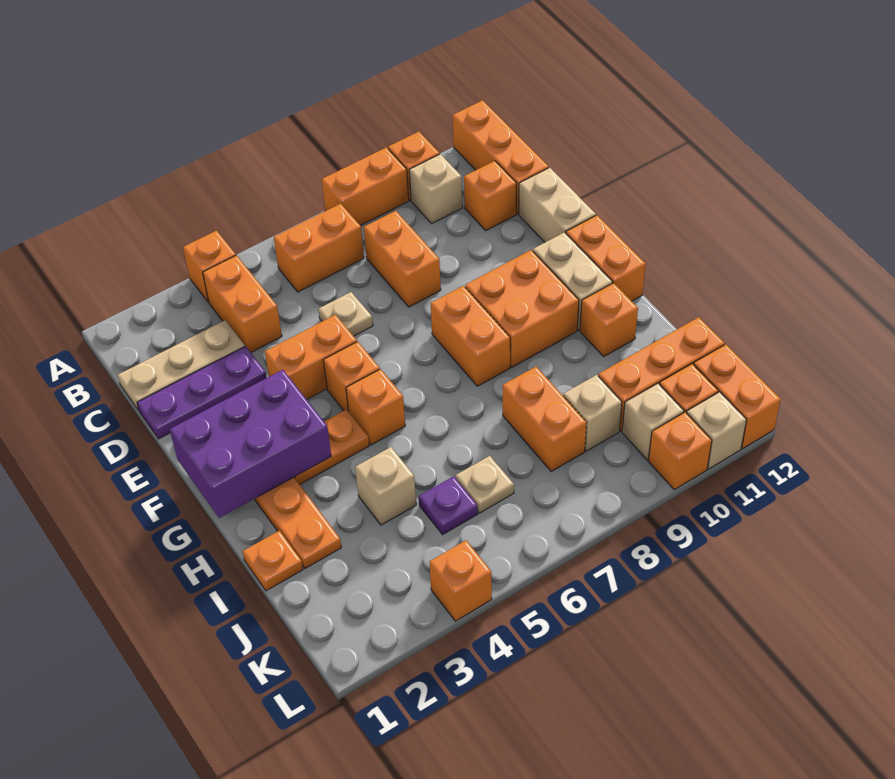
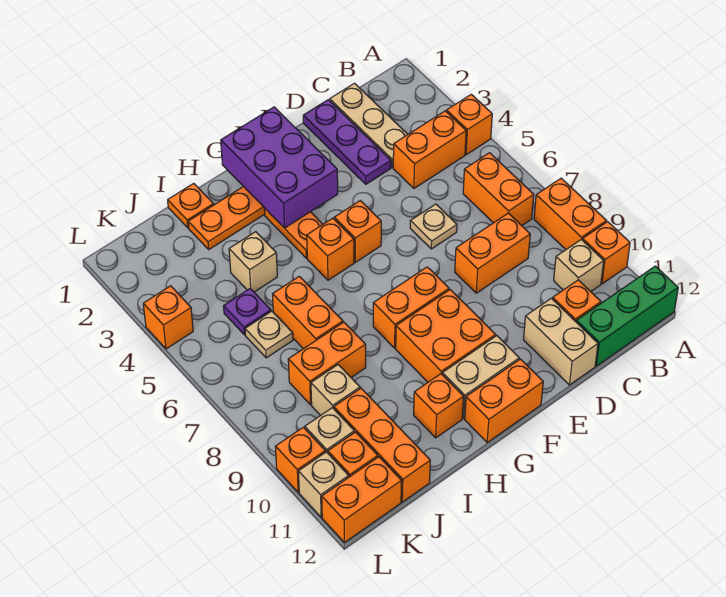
orange brick A12:C12 level 1 -> green brick A12:C12 level 1
tan brick D12:E12 level 1 -> tan brick D11:D12 level 1
orange brick E4:E5 level 1 -> orange brick I6:I7 level 1

